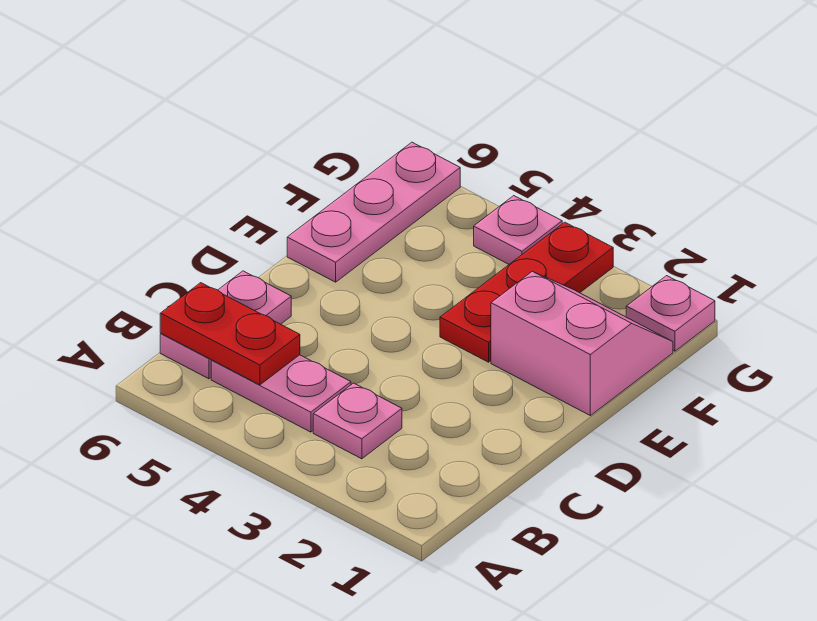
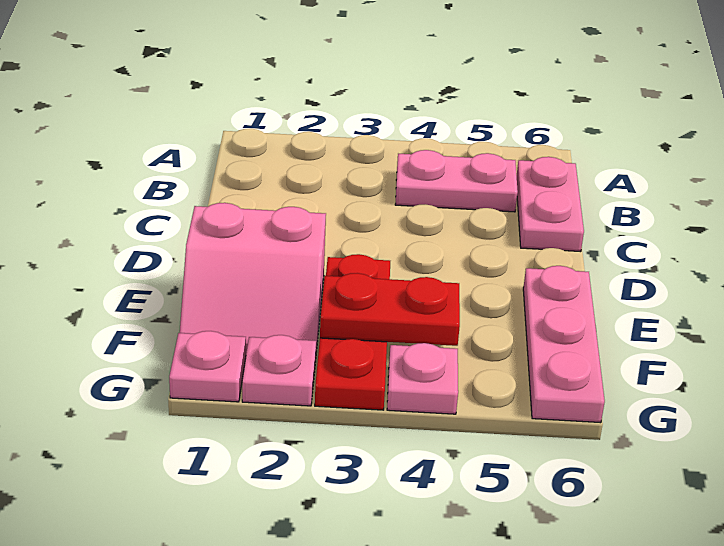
pink plate B3 level 1 -> pink plate G2 level 1
red plate B5:B6 level 2 -> red plate F3:F4 level 2

